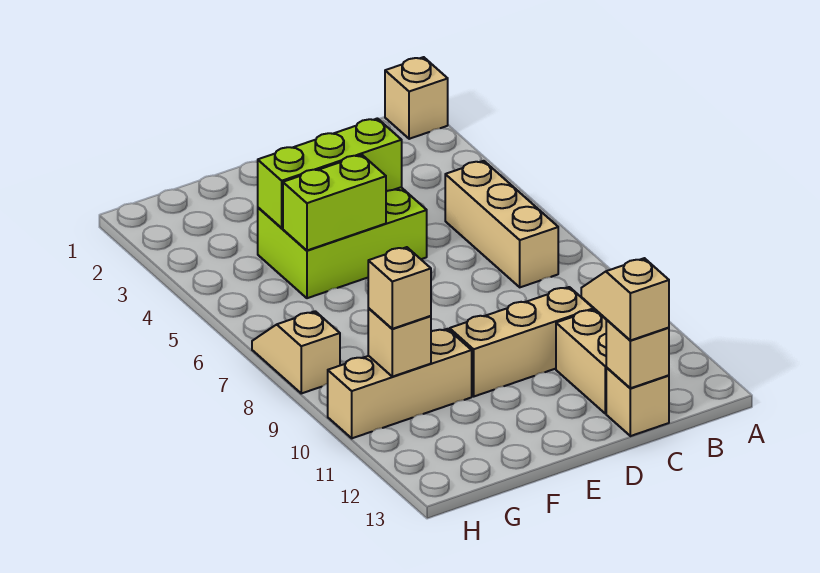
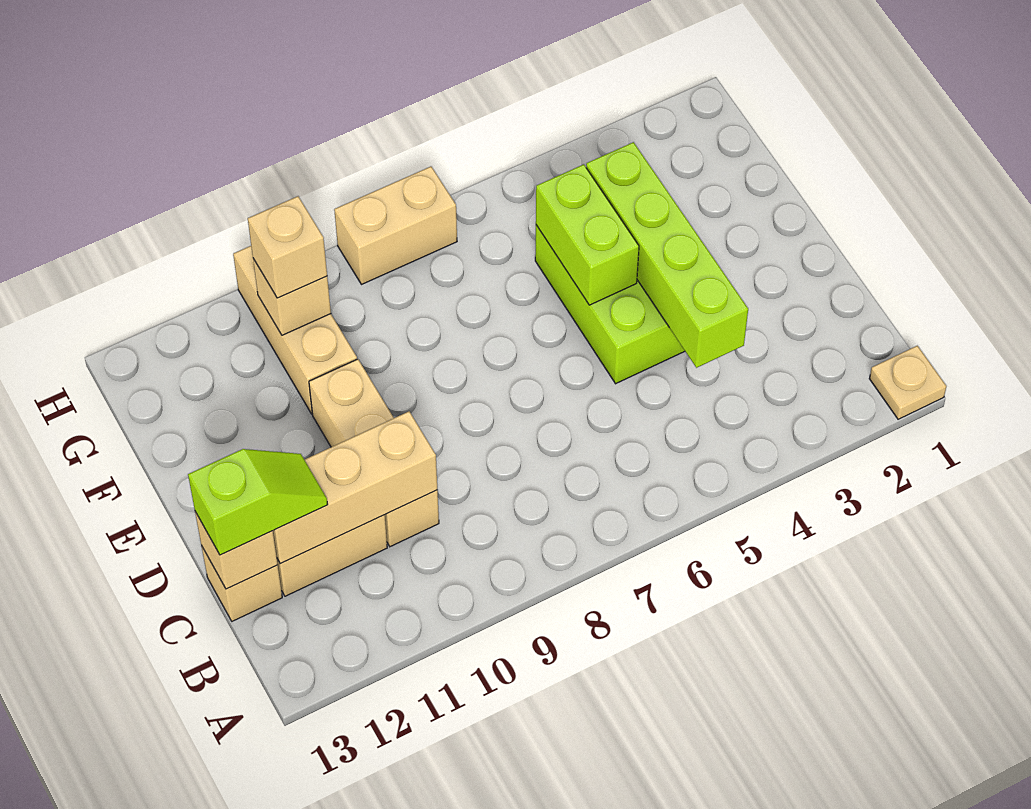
tan brick A1 level 1 -> tan plate A1 level 1
tan brick B5:B7 level 1 -> tan brick C10:C12 level 2
tan slope C12:C13 level 3 top 13 -> lime slope C12:C13 level 3 top 13
lime brick D4:F4 level 2 -> lime brick C4:F4 level 2
tan slope H7:H8 level 1 top 8 -> tan brick H7:H8 level 1

